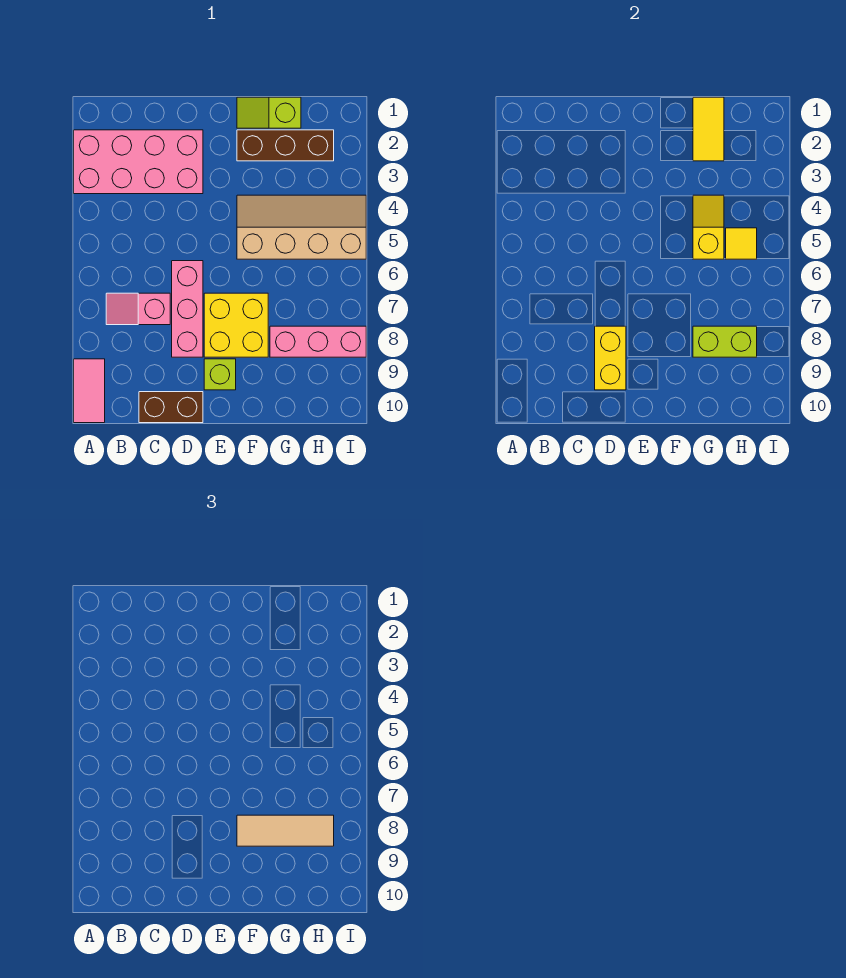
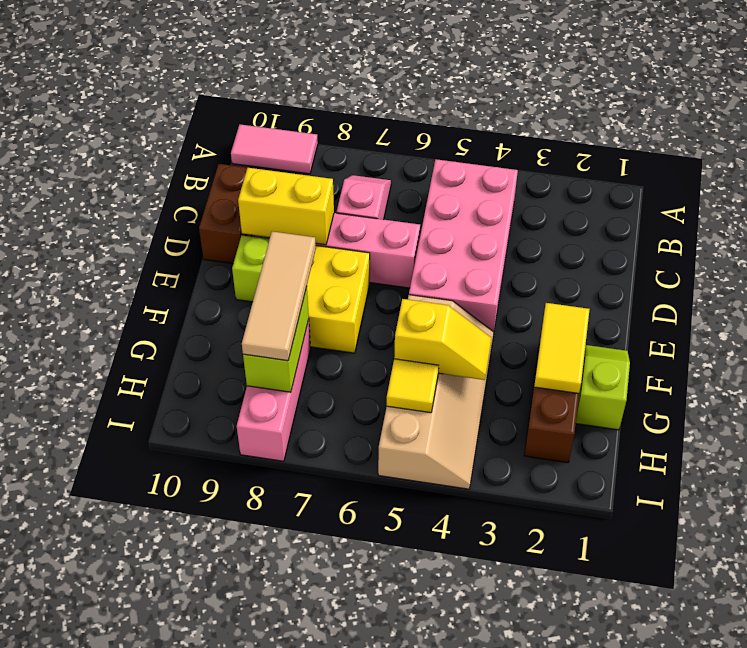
pink brick A2:D3 level 1 -> pink brick B4:E5 level 1
yellow tile G1:G2 level 2 -> yellow tile F2:G2 level 2

